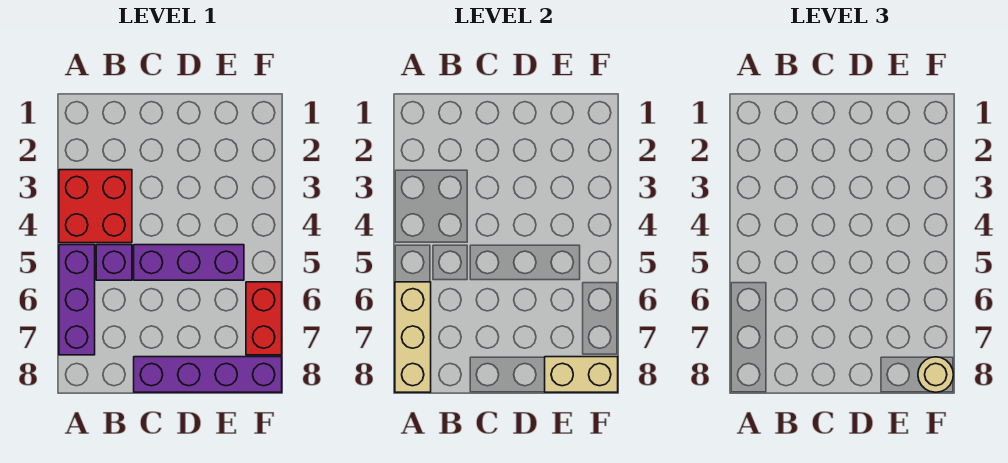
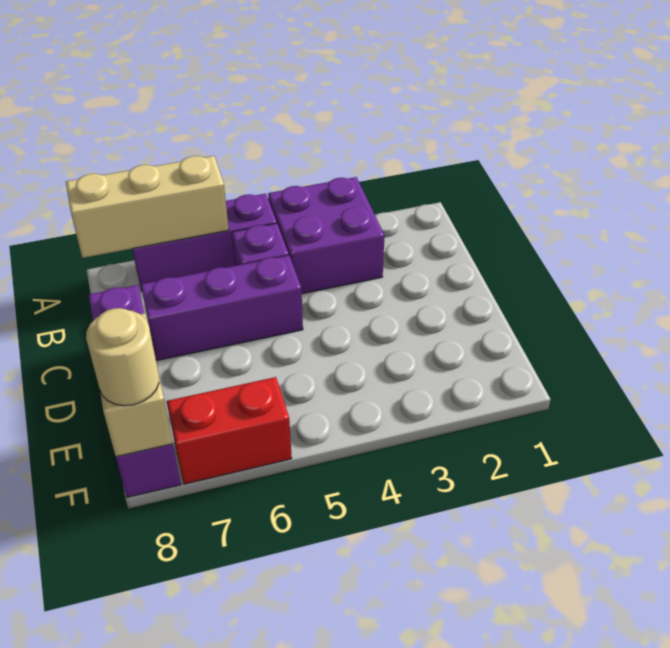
red brick A3:B4 level 1 -> purple brick A3:B4 level 1
purple brick C5:E5 level 1 -> purple brick C5:C7 level 1

